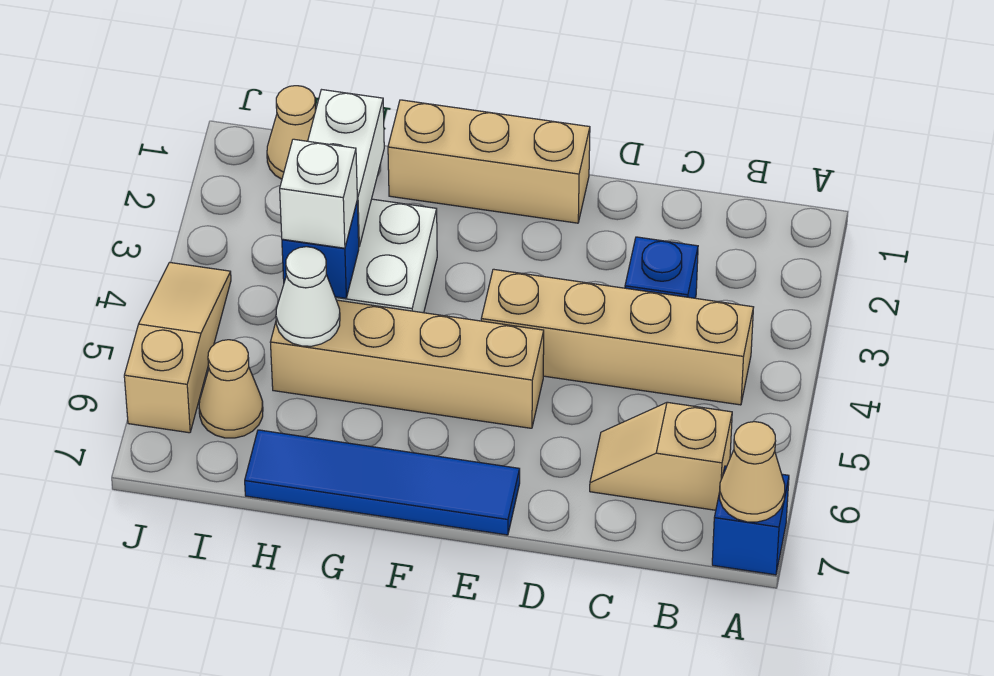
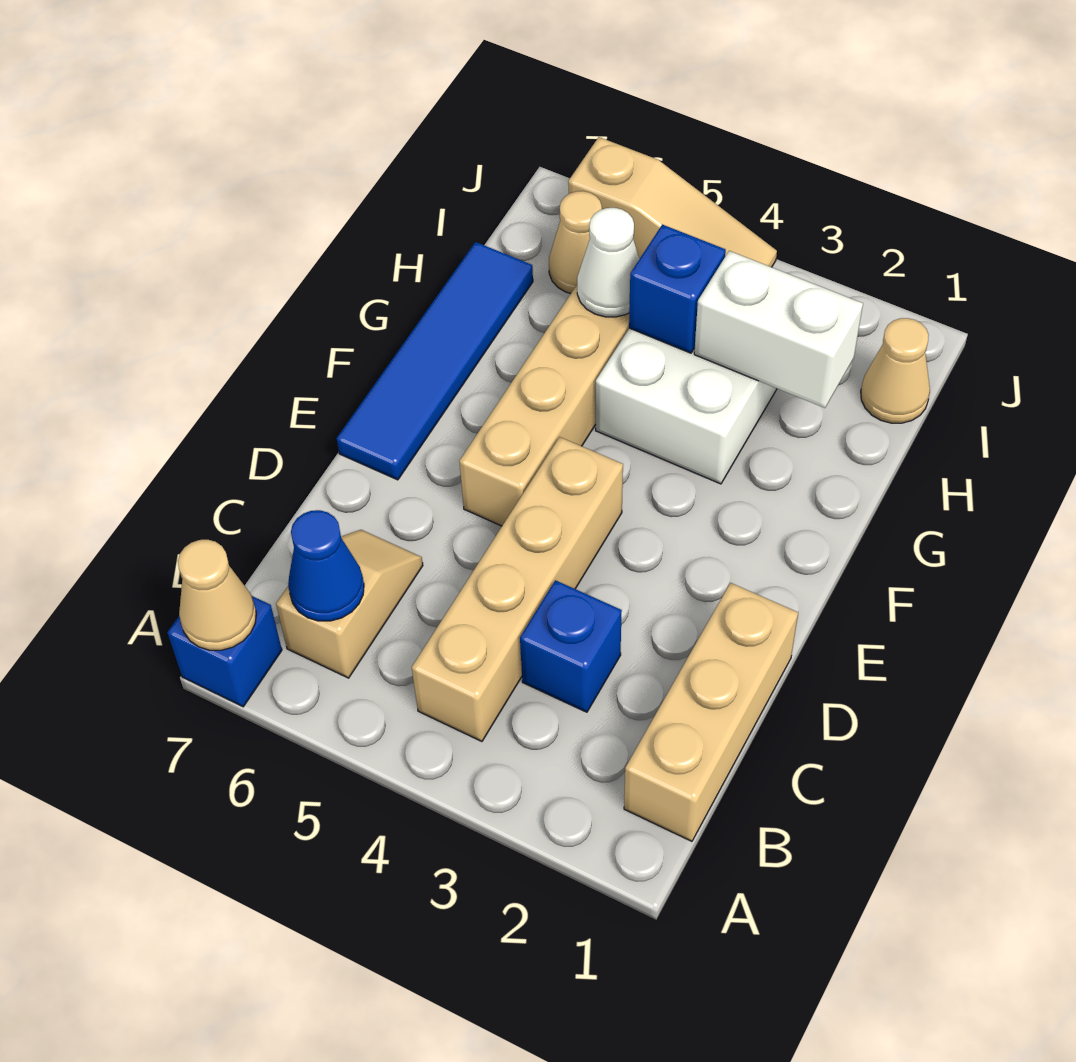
none -> blue cone B6 level 2
tan brick E1:G1 level 1 -> tan brick B1:D1 level 1
white brick H4 level 3 -> none

